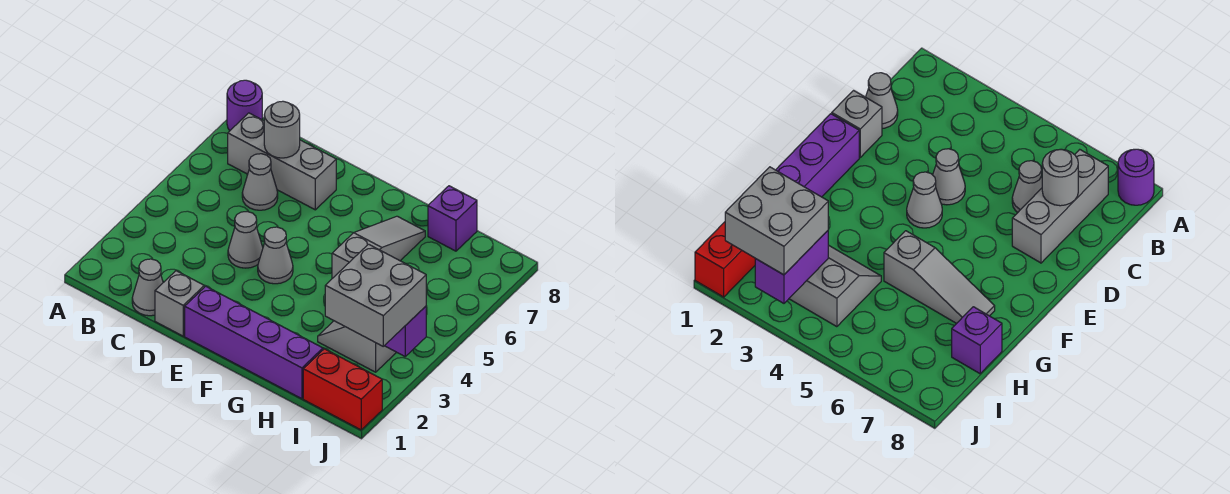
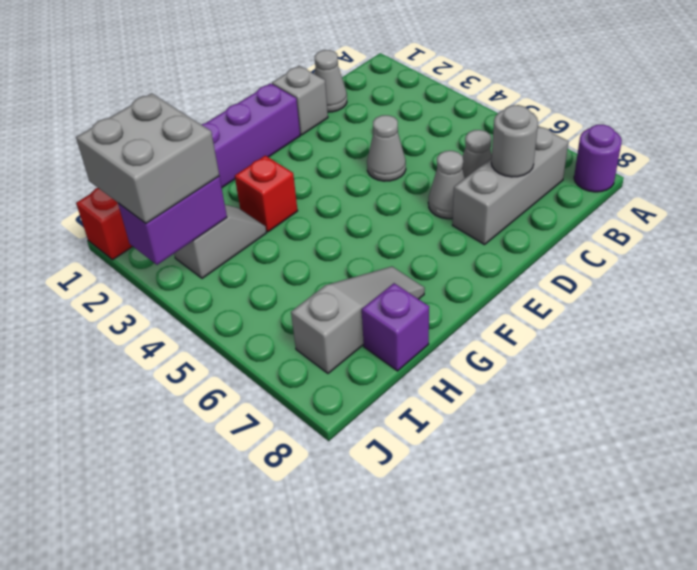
grey cone E4 level 1 -> grey cone D6 level 1
none -> red brick G3 level 1
grey slope G5:G7 level 1 top 5 -> grey slope G7:I7 level 1 top I
grey slope H3:I4 level 1 top I -> grey slope H3:I3 level 1 top I

